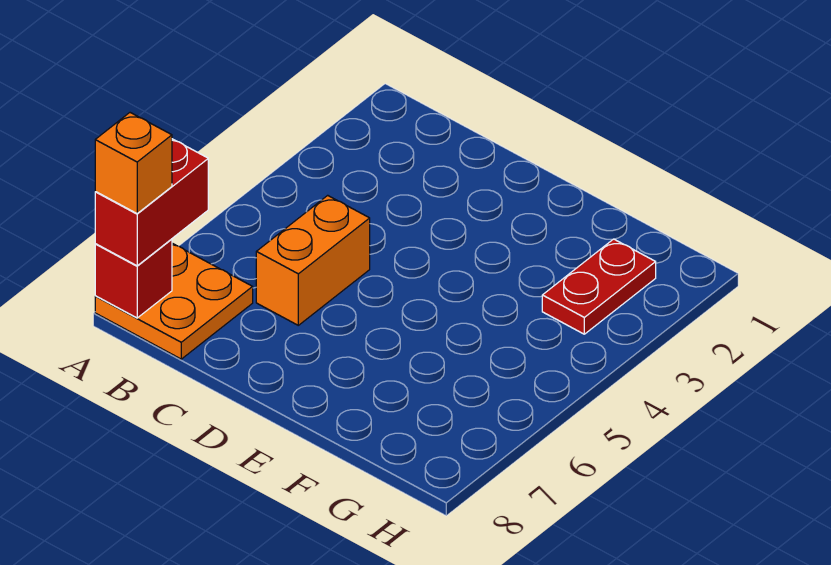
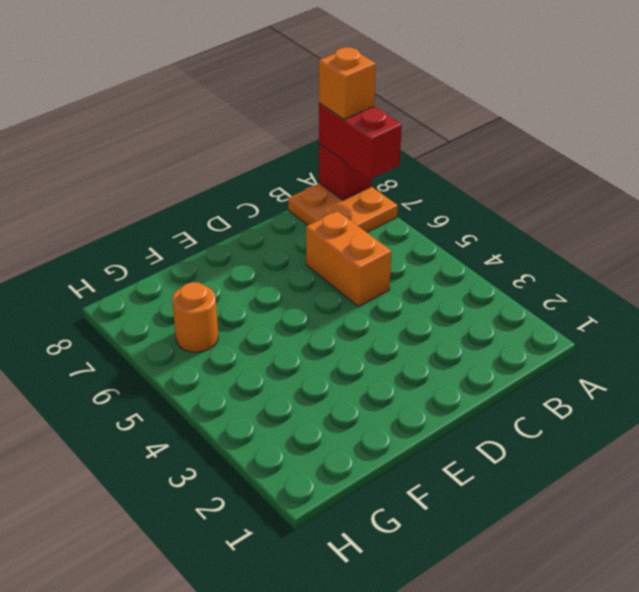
red plate G2:G3 level 1 -> none
none -> orange round brick G6 level 1

